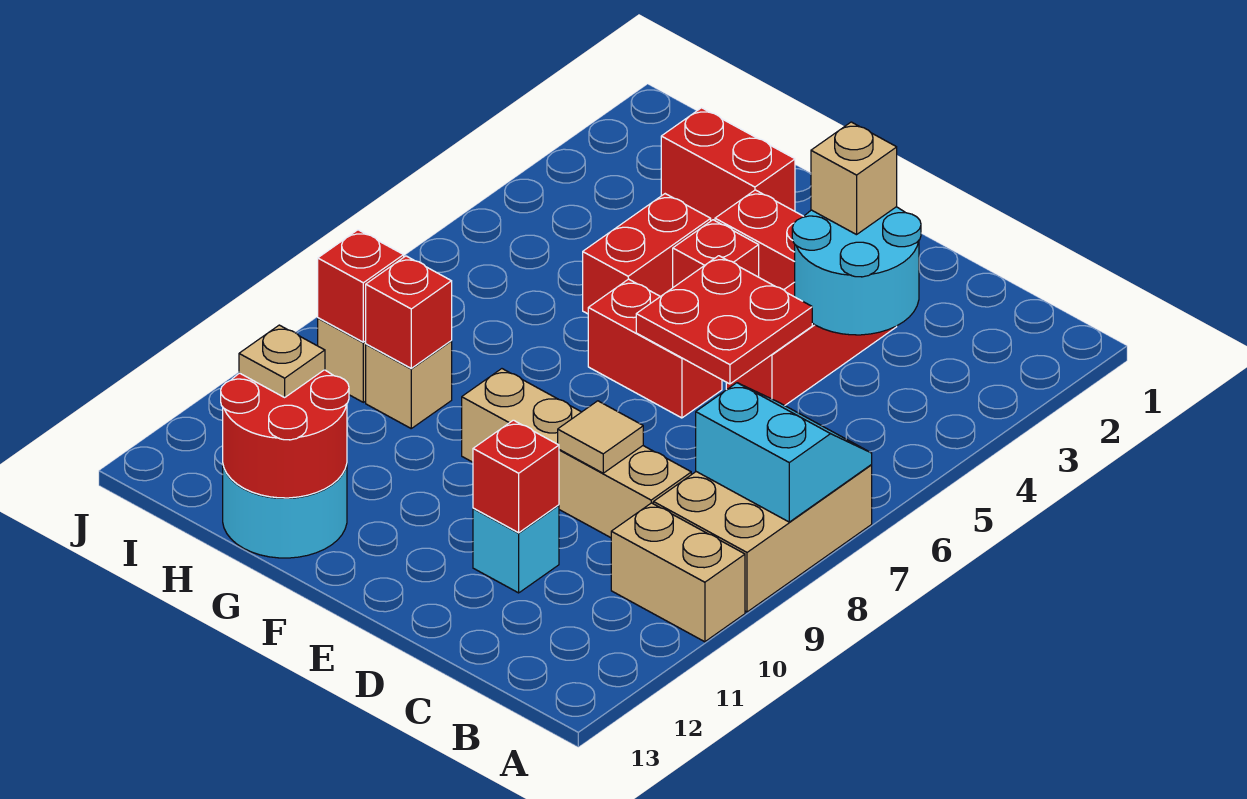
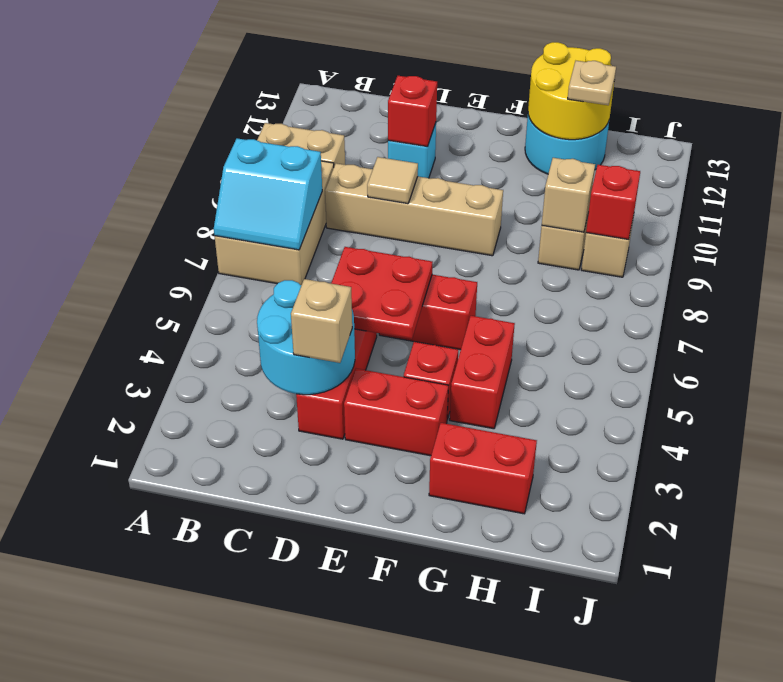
red round brick G12:H13 level 2 -> yellow round brick G12:H13 level 2
red brick H9 level 2 -> tan brick H9 level 2

